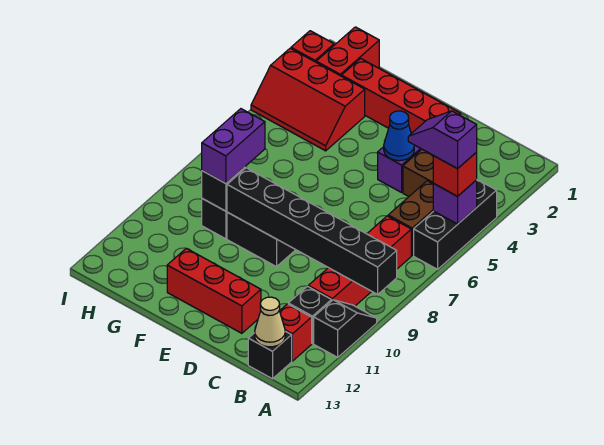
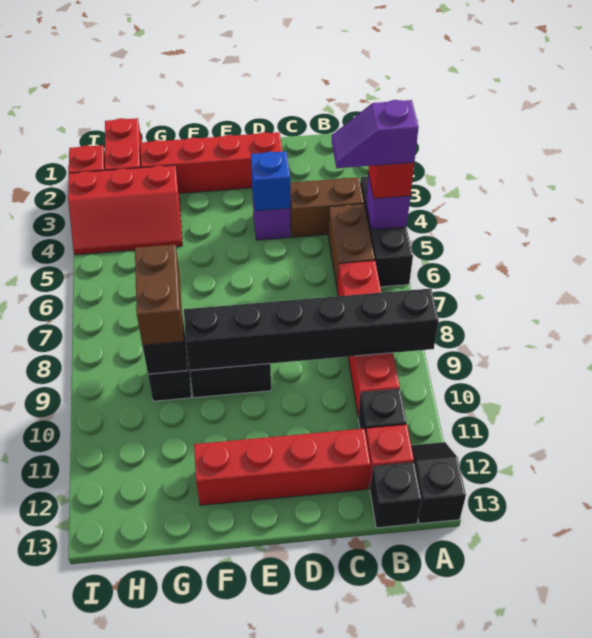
black slope A10:A11 level 1 top 11 -> black slope A12:A13 level 1 top 13
tan cone B13 level 2 -> none
blue cone D4 level 2 -> blue brick D4 level 2
red brick D12:F12 level 1 -> red brick C12:F12 level 1
purple brick G8:G9 level 3 -> brown brick G8:G9 level 3

